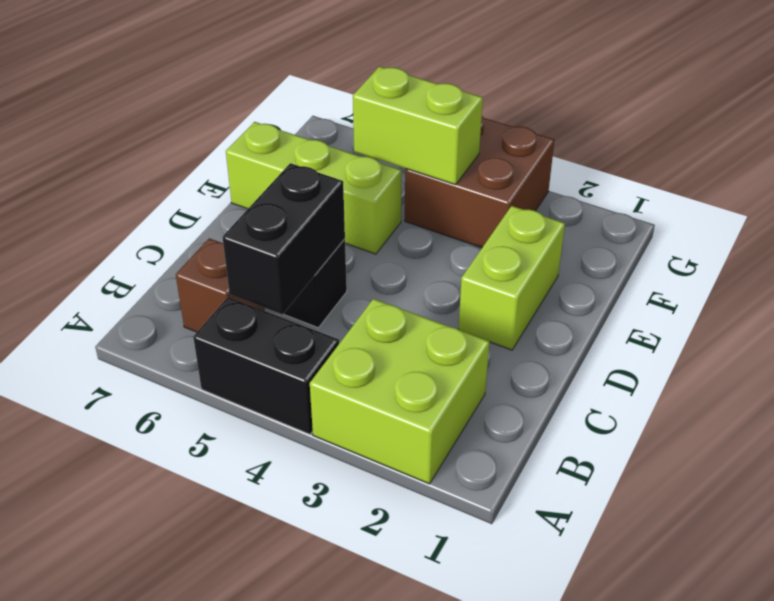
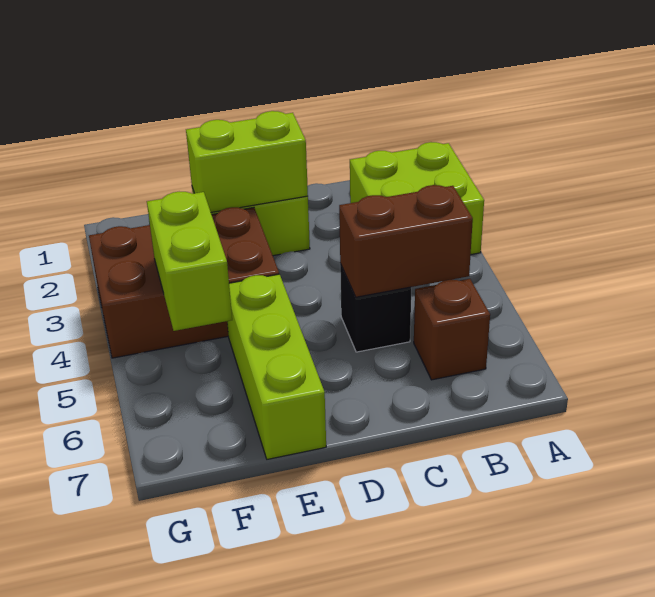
black brick A4:A5 level 1 -> none
black brick B5:C5 level 2 -> brown brick B5:C5 level 2
none -> lime brick D2:E2 level 2
brown brick F3:G4 level 1 -> brown brick E3:G4 level 1

